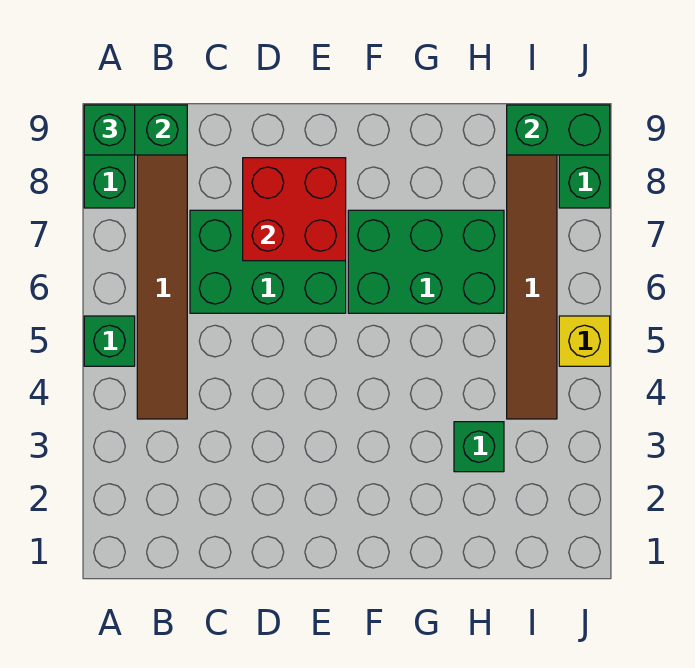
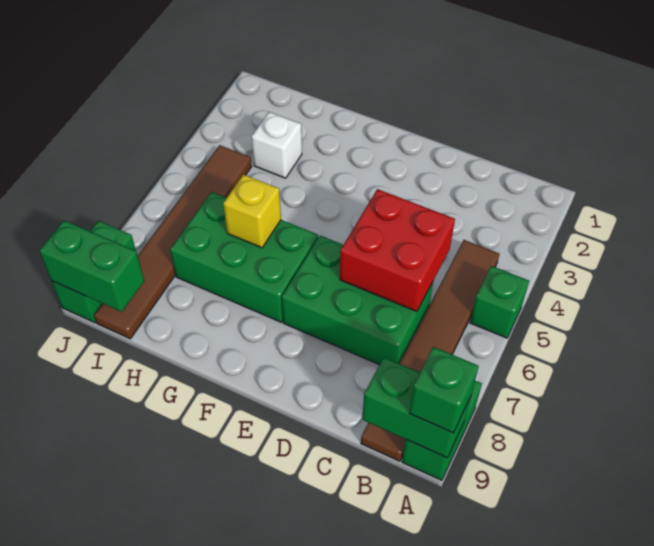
red brick D7:E8 level 2 -> red brick C5:D6 level 2
green brick H3 level 1 -> white brick H3 level 1
yellow brick J5 level 1 -> yellow brick G6 level 2

